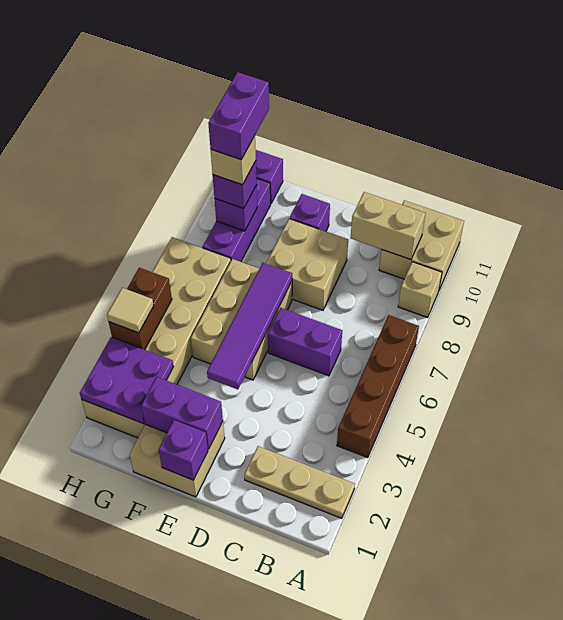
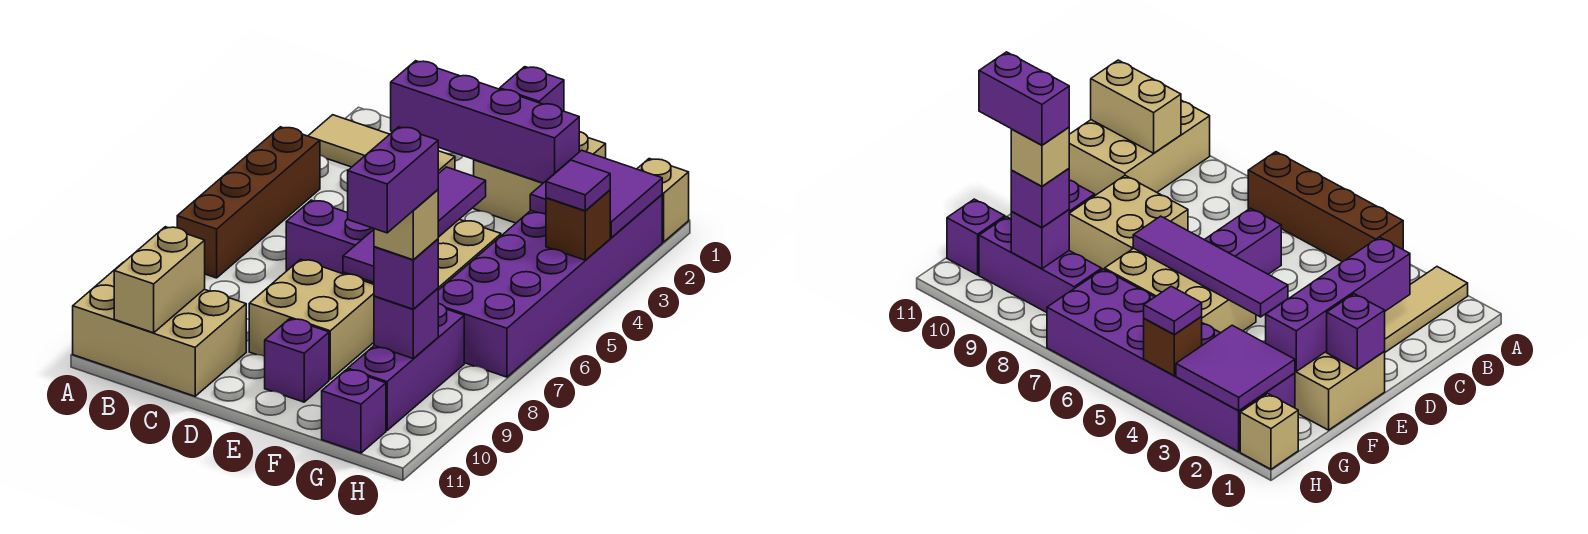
tan plate A2:C2 level 1 -> tan tile A2:C2 level 1
tan brick A9 level 1 -> tan brick H1 level 1
tan brick A10:B11 level 1 -> tan brick A10:C11 level 1
tan brick B10:C10 level 2 -> tan brick B10:B11 level 2
purple brick E2:F2 level 2 -> purple brick C2:F2 level 2
tan brick G2:H7 level 1 -> purple brick G2:H7 level 1
purple plate G2:H3 level 2 -> purple tile G2:H3 level 2
brown brick H4:H5 level 2 -> brown brick H4 level 2
tan tile H4 level 3 -> purple tile H4 level 3

